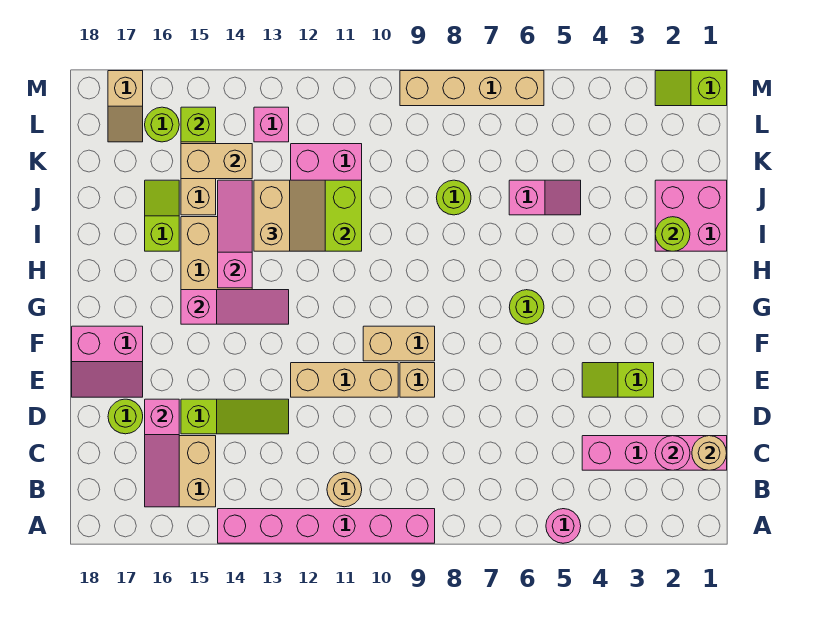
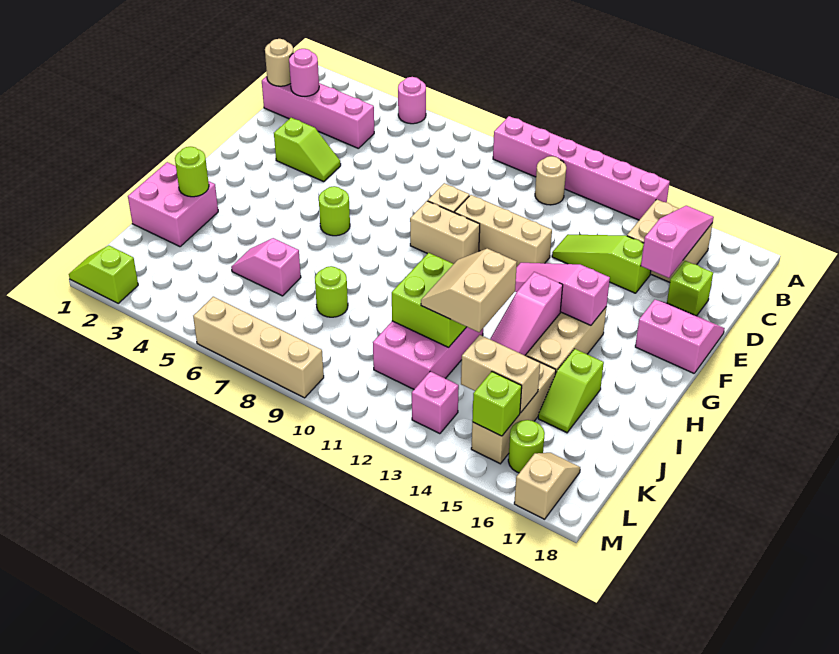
lime round brick D17 level 1 -> lime brick D17 level 1
lime slope M1:M2 level 1 top 1 -> lime slope M1:M2 level 1 top 2

